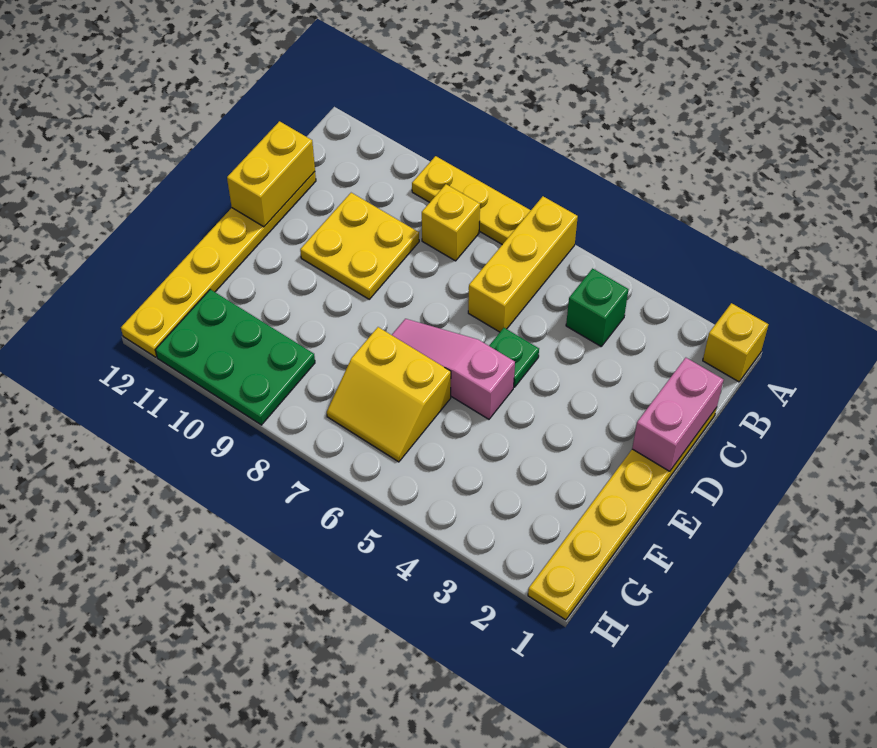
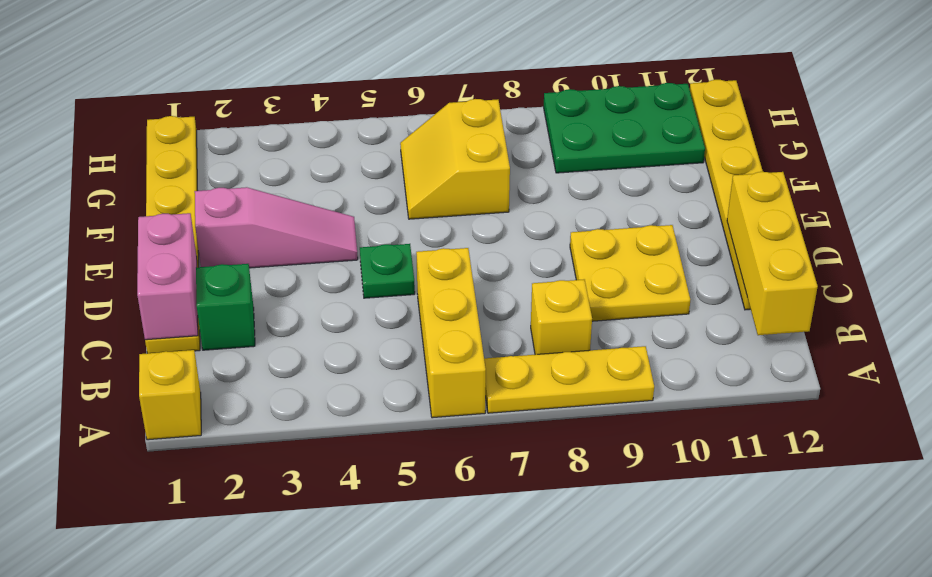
green brick B4 level 1 -> green brick C2 level 1
yellow brick C12:D12 level 2 -> yellow brick B12:D12 level 2
pink slope E5:E7 level 1 top 5 -> pink slope E2:E4 level 1 top 2
yellow slope F6:G7 level 1 top F -> yellow slope F6:G7 level 1 top 7

